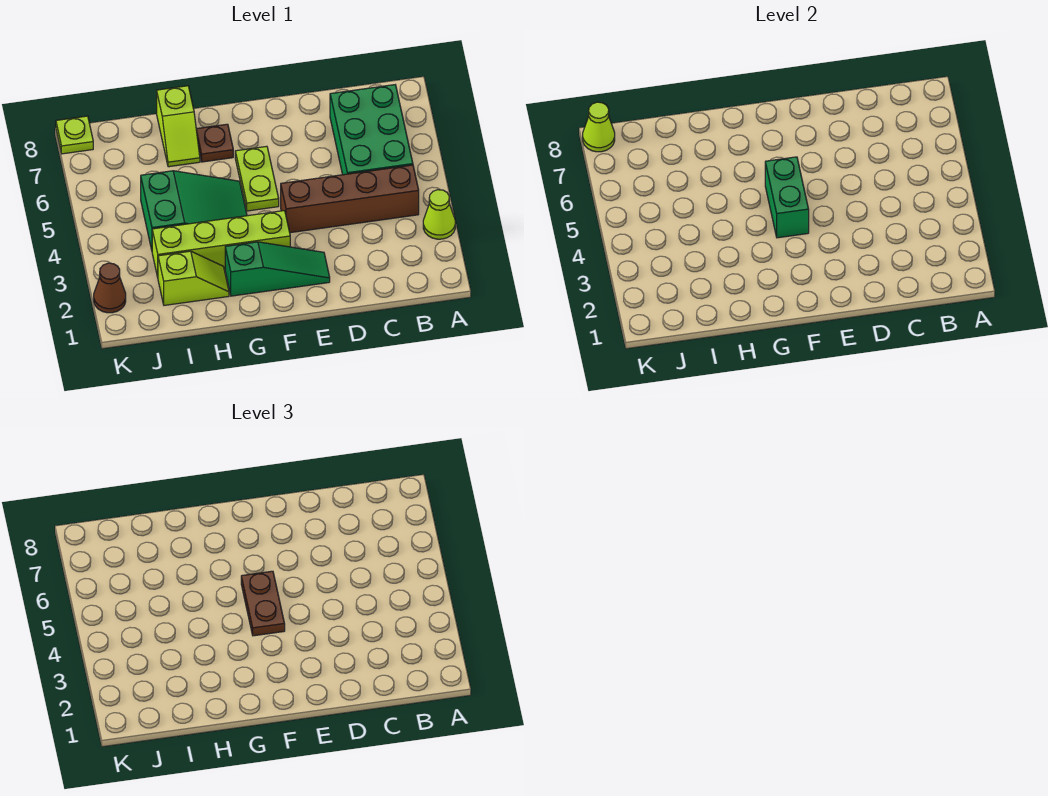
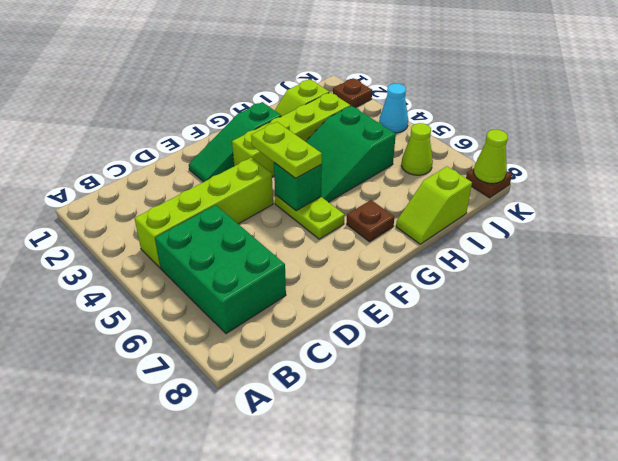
lime cone A3 level 1 -> lime cone J6 level 1
brown brick B4:E4 level 1 -> lime brick B4:E4 level 1
green brick F4:F5 level 2 -> green brick F5 level 2
brown plate F4:F5 level 3 -> lime plate F4:F5 level 3
lime slope H7:H8 level 1 top 8 -> lime slope H8:I8 level 1 top I
brown cone K2 level 1 -> brown plate K2 level 1
none -> cyan cone K4 level 1
lime plate K8 level 1 -> brown plate K8 level 1

